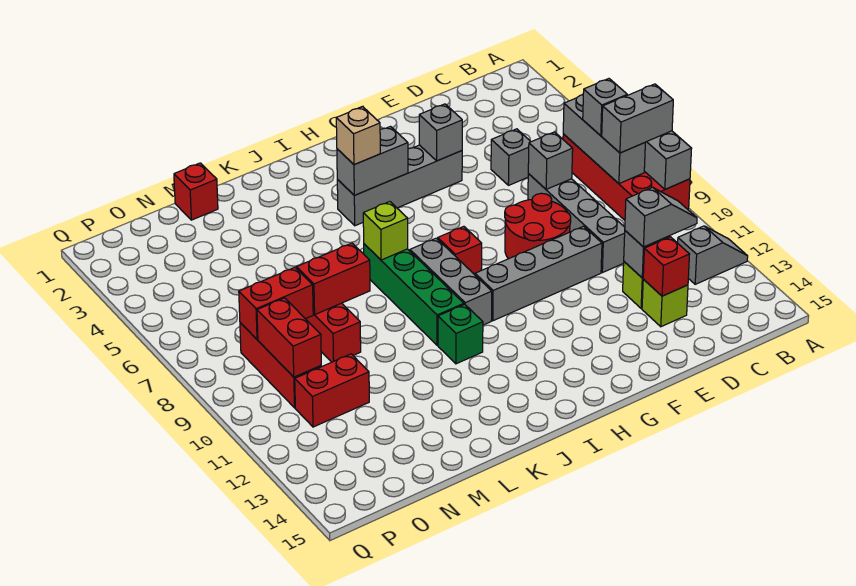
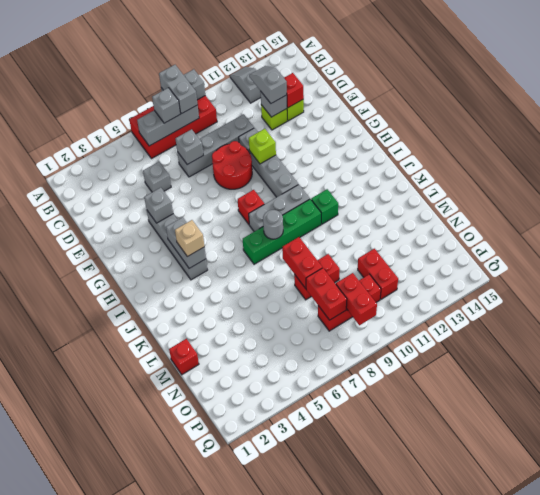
lime brick J7 level 2 -> lime brick F10 level 2
none -> grey round brick J8 level 2
red brick O9:O10 level 2 -> red brick O9:P9 level 2

